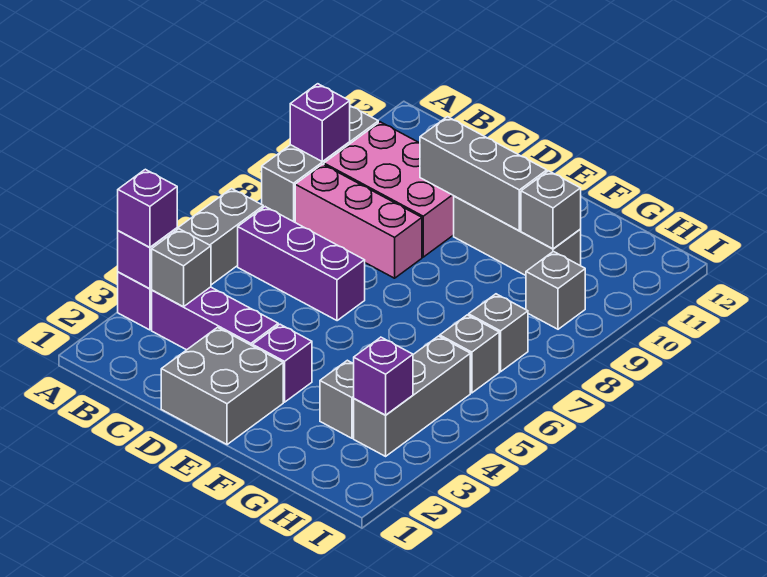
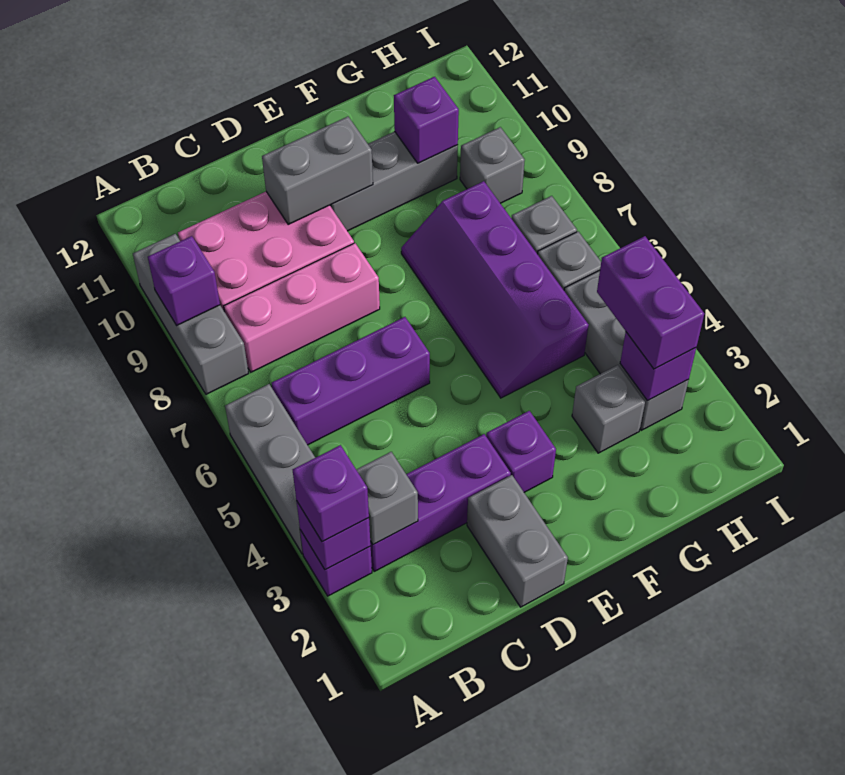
grey brick D1:E2 level 1 -> grey brick D1:D2 level 1
grey brick D10:F10 level 2 -> grey brick D10:E10 level 2
none -> purple slope F5:G8 level 1 top G
grey brick G10 level 2 -> purple brick G10 level 2
none -> purple brick H3:H4 level 3

